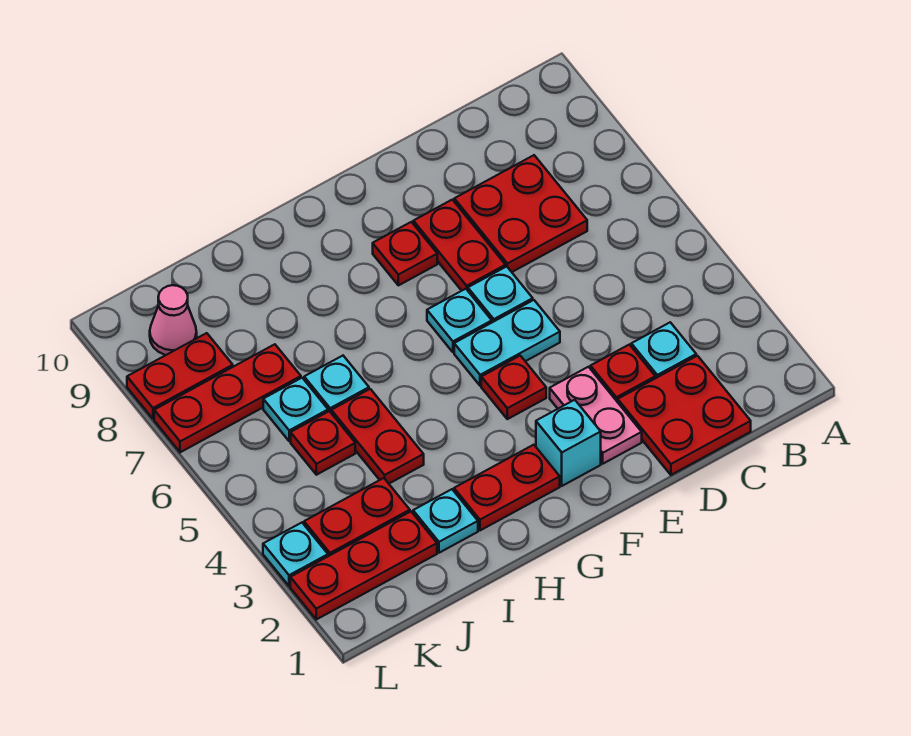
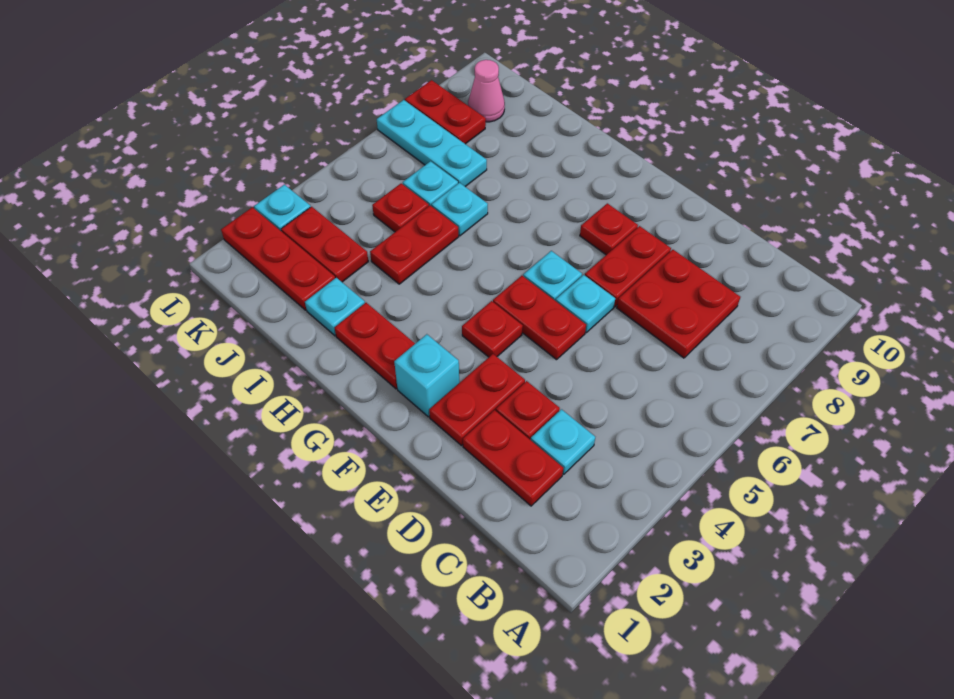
red plate C1:D2 level 1 -> red plate C2:D2 level 1
pink plate E2:E3 level 1 -> red plate E2:E3 level 1
cyan plate E5:F5 level 1 -> red plate E5:F5 level 1
red plate J7:L7 level 1 -> cyan plate J7:L7 level 1

